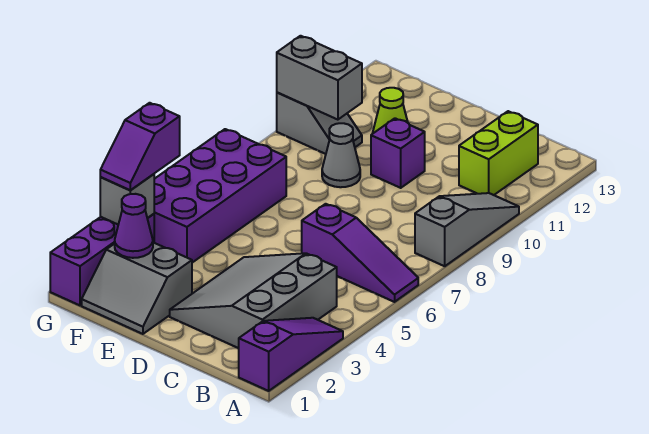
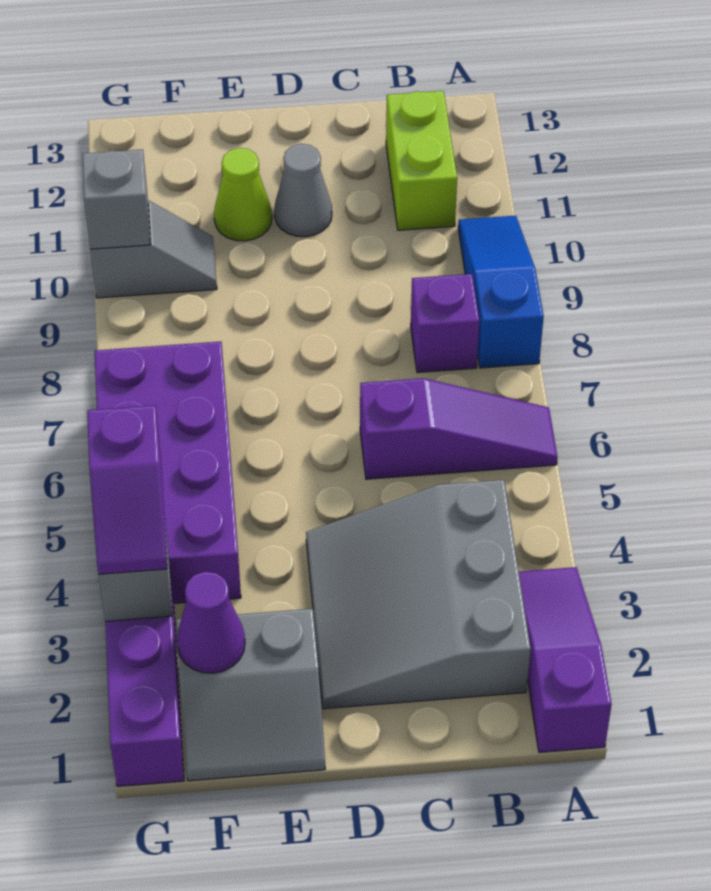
grey slope A8:A10 level 1 top 8 -> blue slope A8:A10 level 1 top 8
purple brick D10 level 1 -> purple brick B8 level 1
grey cone E9 level 1 -> grey cone D11 level 1
grey brick F10:G10 level 2 -> grey brick G10 level 2

